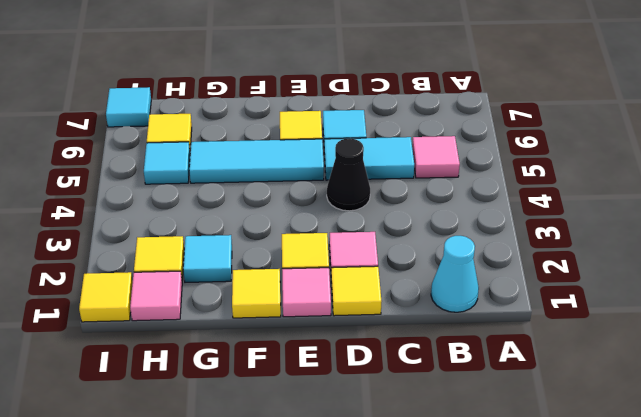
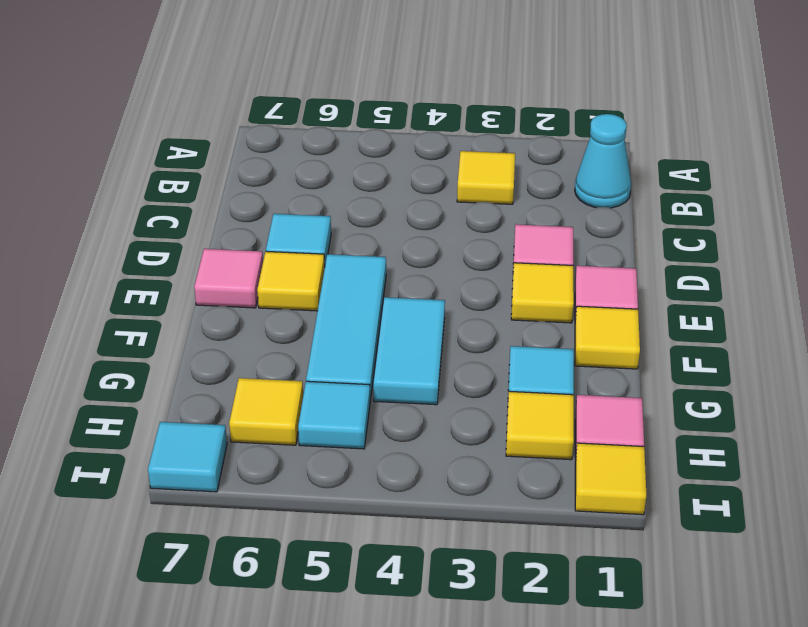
pink tile B5 level 1 -> pink tile E7 level 1
cyan tile C5:D5 level 1 -> cyan tile F4:G4 level 1
yellow tile D1 level 1 -> yellow tile B3 level 1
black cone D4 level 1 -> none

